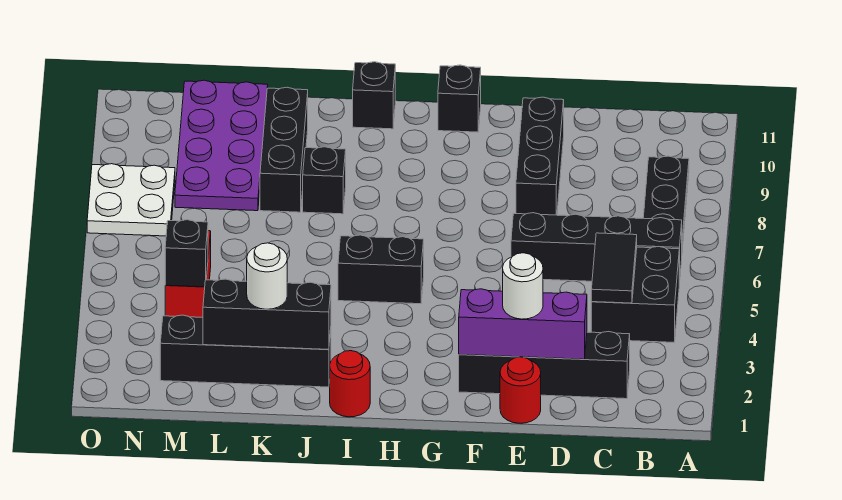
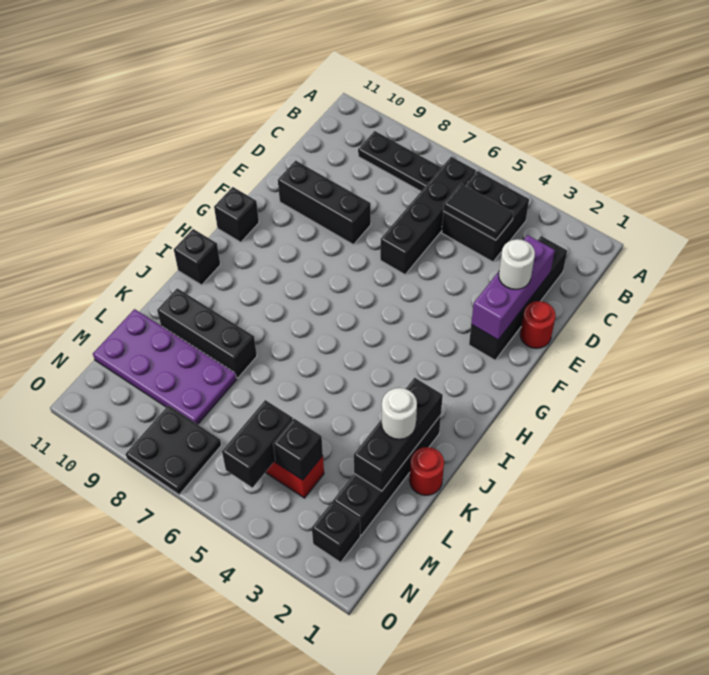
black brick H5:I5 level 1 -> black brick M5:N5 level 2
red round brick I1 level 1 -> red round brick K1 level 1
black brick J8 level 1 -> black brick N2 level 1
white plate N7:O8 level 1 -> black plate N7:O8 level 1

